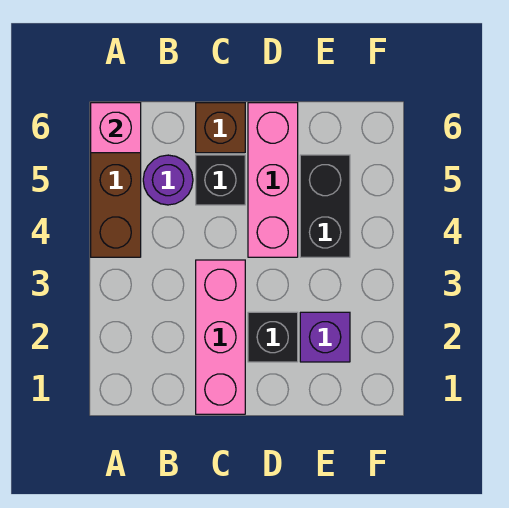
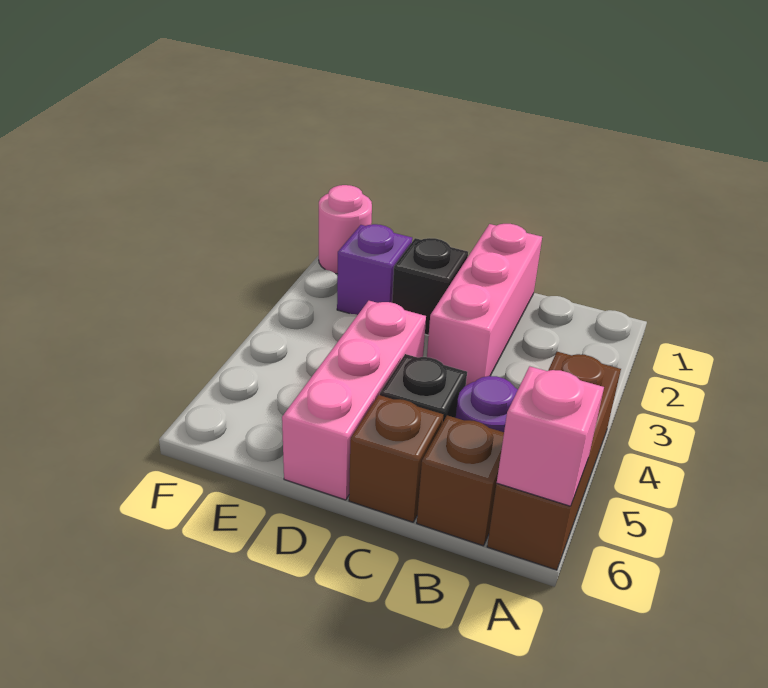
none -> brown brick B6 level 1
black brick E4:E5 level 1 -> none
none -> pink round brick F1 level 1

